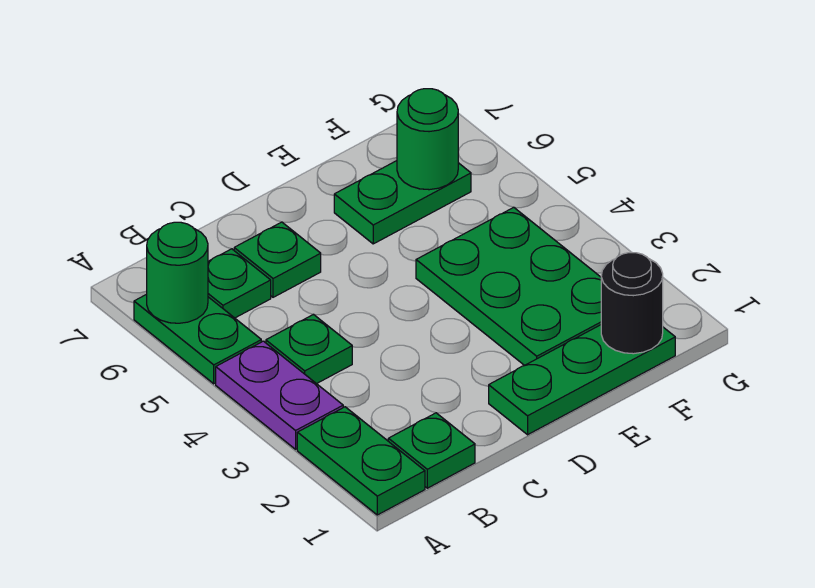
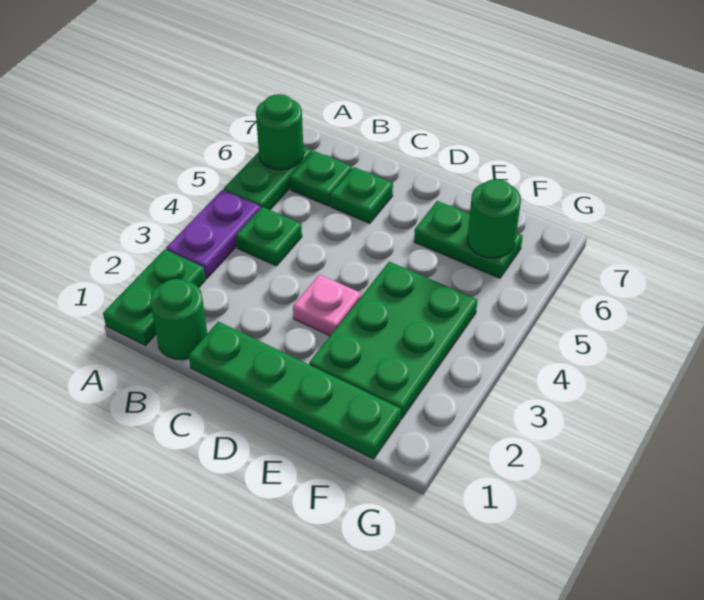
green plate B1 level 1 -> green round brick B1 level 1
green plate D1:F1 level 1 -> green plate C1:F1 level 1
none -> pink plate D3 level 1
black round brick F1 level 2 -> none

